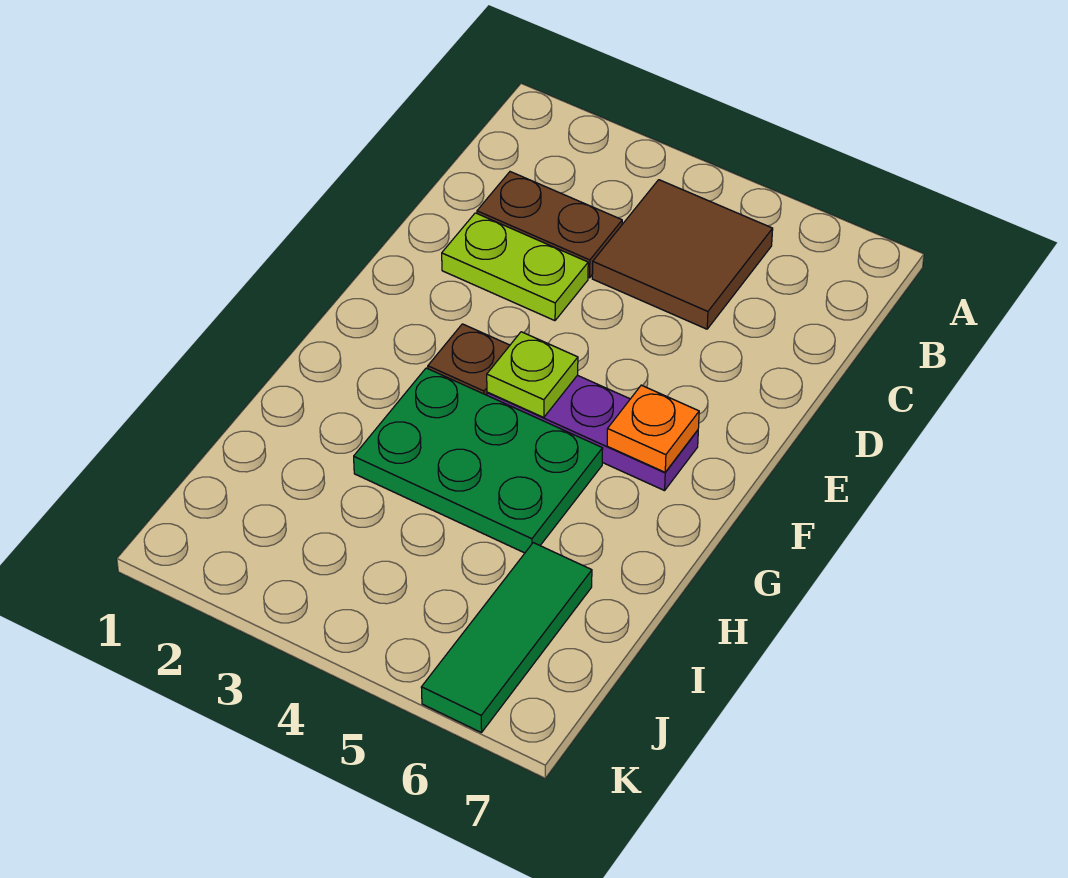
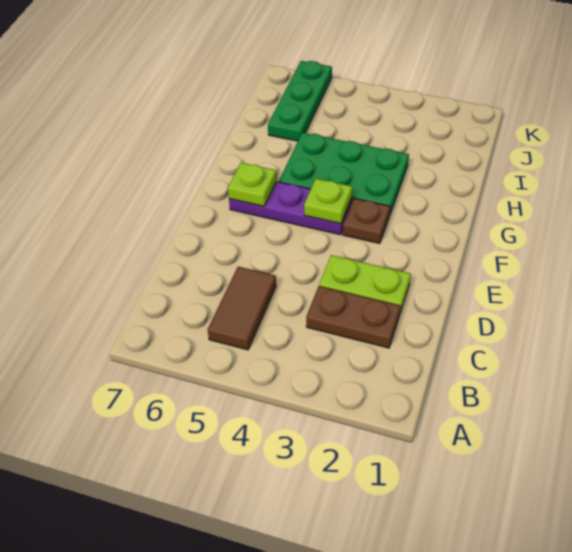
brown tile B4:C5 level 1 -> brown tile B5:C5 level 1
orange plate F6 level 2 -> lime plate F6 level 2
green tile I6:K6 level 1 -> green plate I6:K6 level 1

